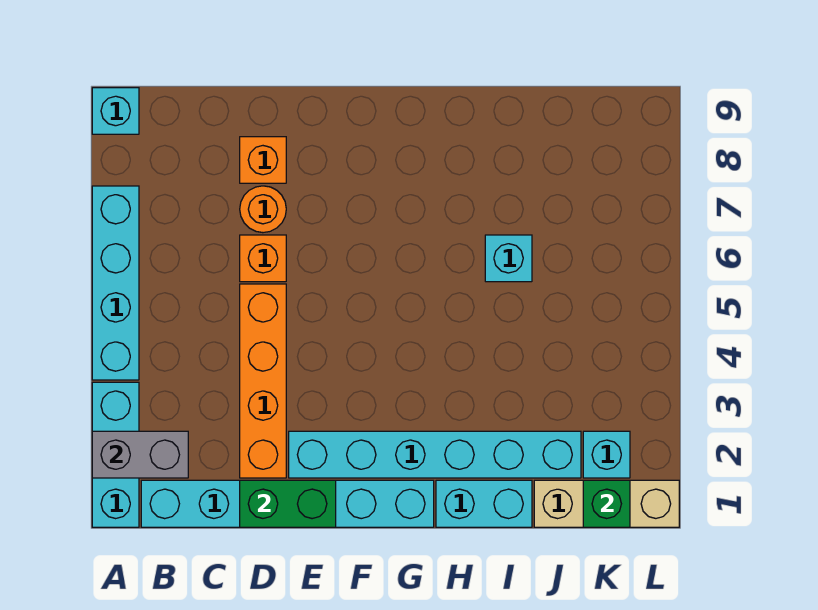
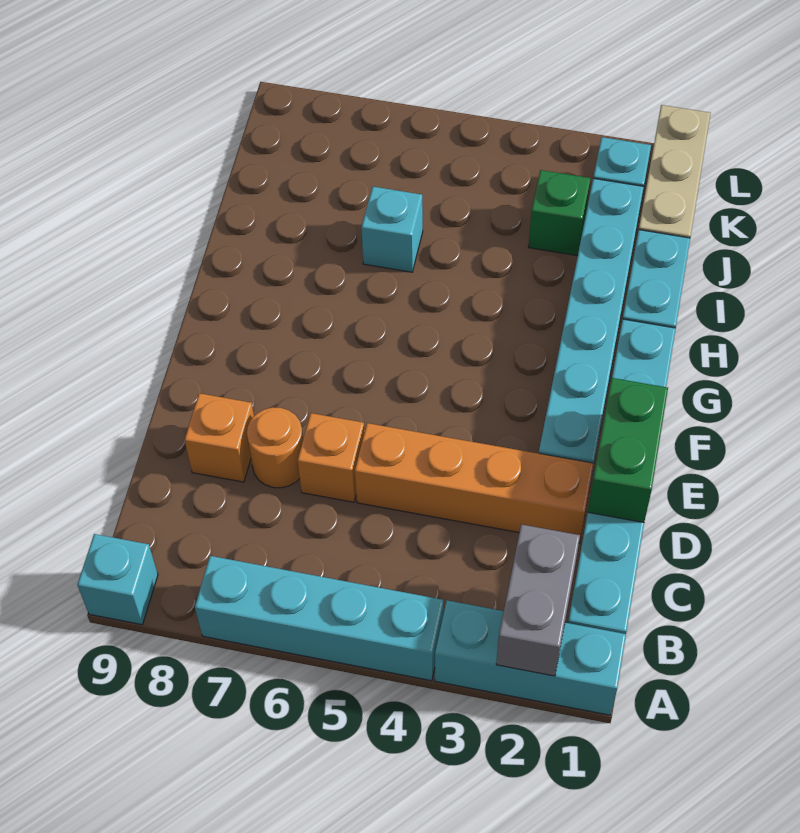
green brick K1 level 2 -> green brick J3 level 1

